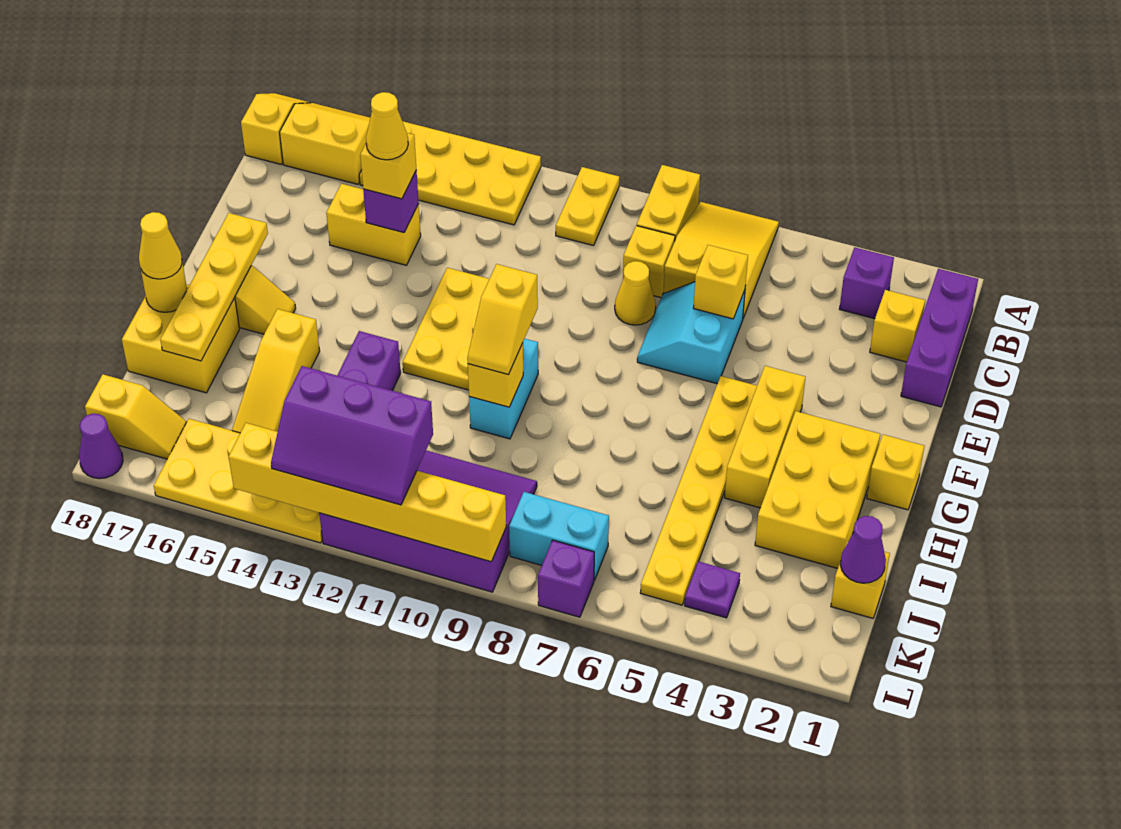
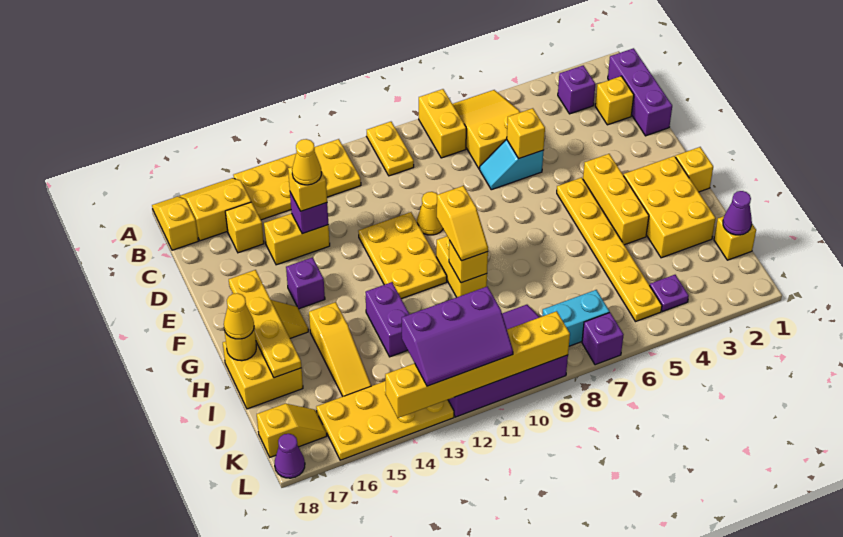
yellow brick C8 level 1 -> yellow brick C16 level 1
cyan slope D6:E7 level 1 top 6 -> cyan slope D6:D7 level 1 top 6
yellow cone D8 level 1 -> yellow cone E10 level 1
none -> purple brick F15 level 1
cyan brick G10:H10 level 1 -> yellow brick G10:H10 level 1

